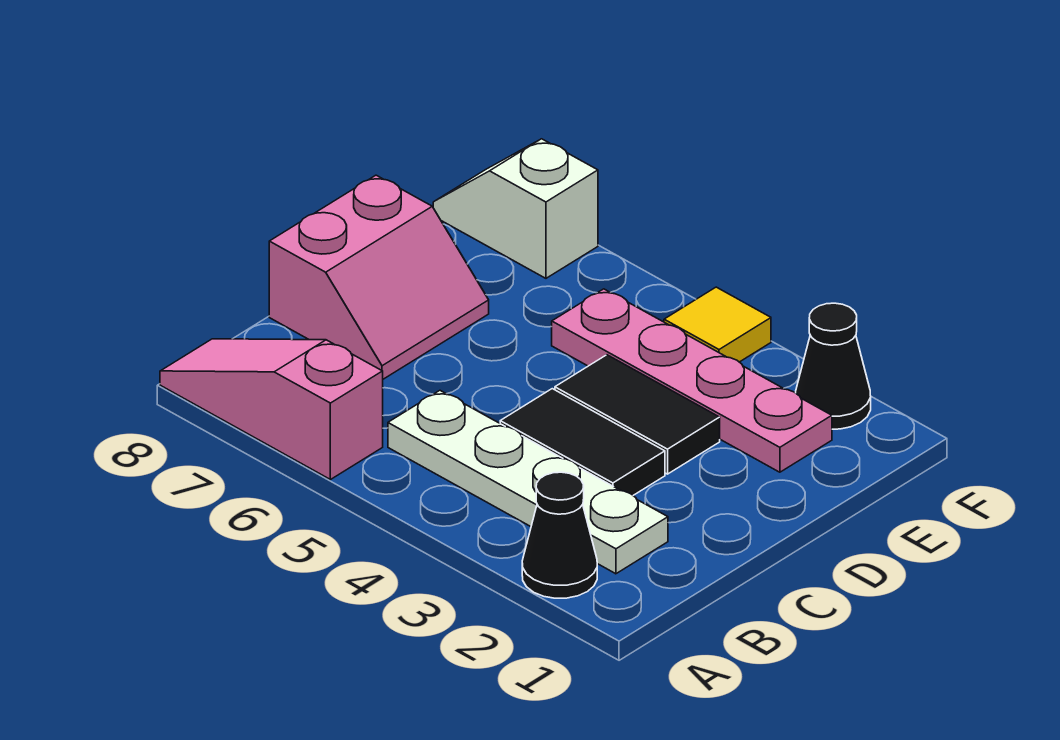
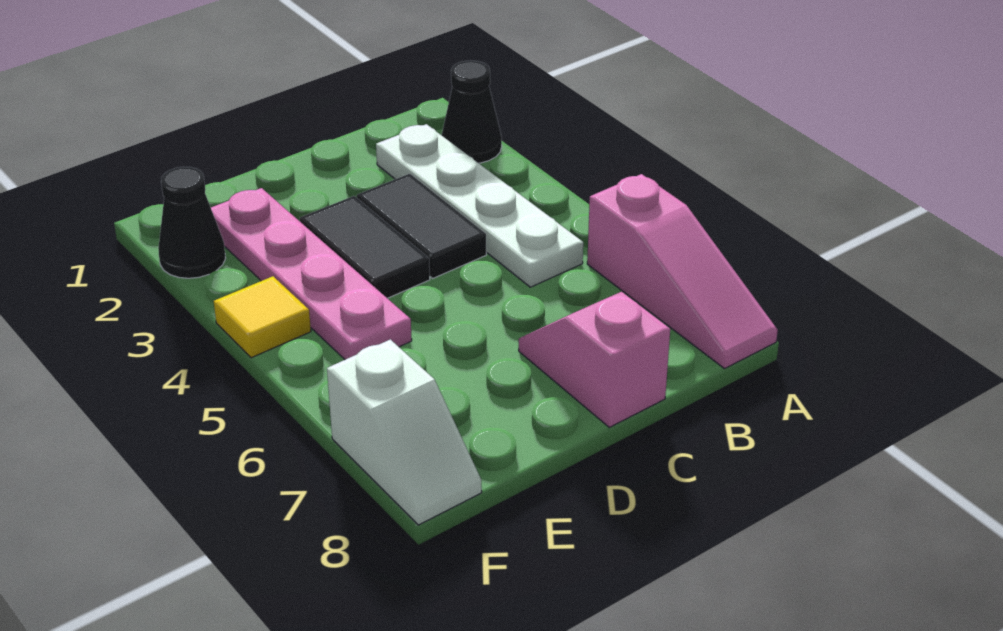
pink slope C7:D8 level 1 top 8 -> pink slope C7:C8 level 1 top 8

